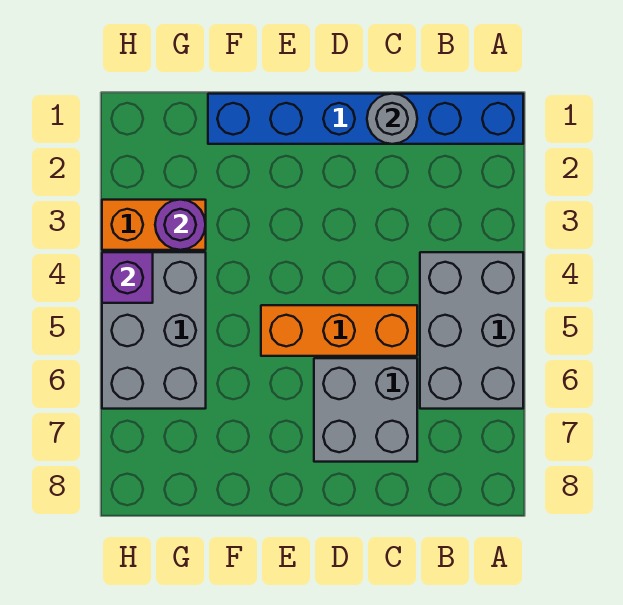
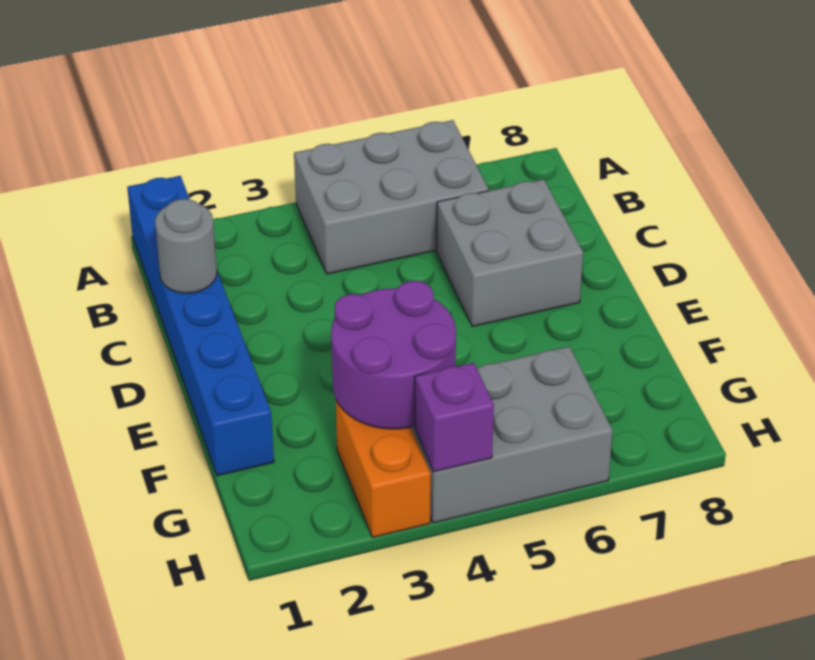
orange brick C5:E5 level 1 -> none
purple round brick G3 level 2 -> purple round brick F3:G4 level 2

